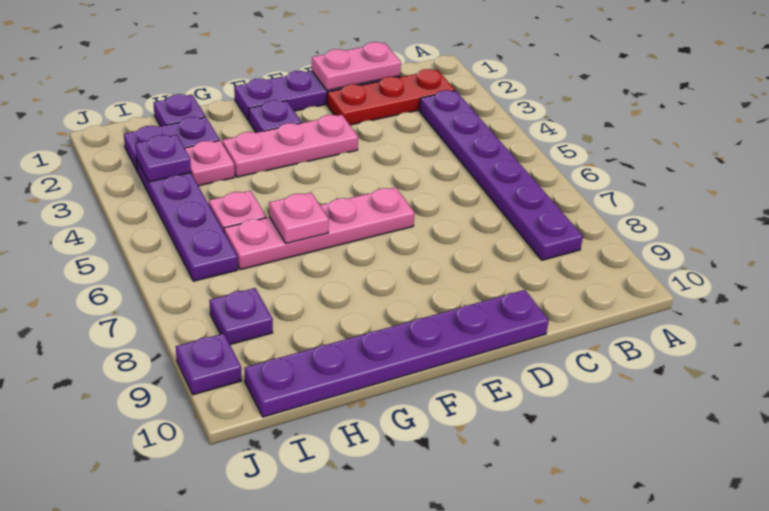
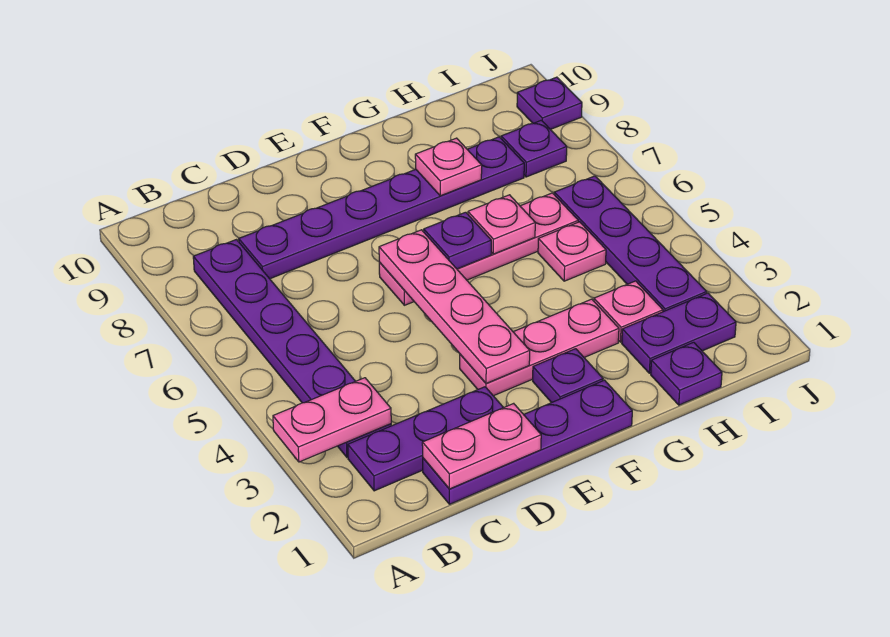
none -> pink plate A3:B3 level 2
red plate B2:D2 level 1 -> purple plate B2:D2 level 1
purple plate D10:I10 level 1 -> purple plate C8:H8 level 1
none -> pink plate E3:E6 level 2
none -> pink plate G8 level 2
purple plate I3 level 2 -> purple plate F6 level 2

